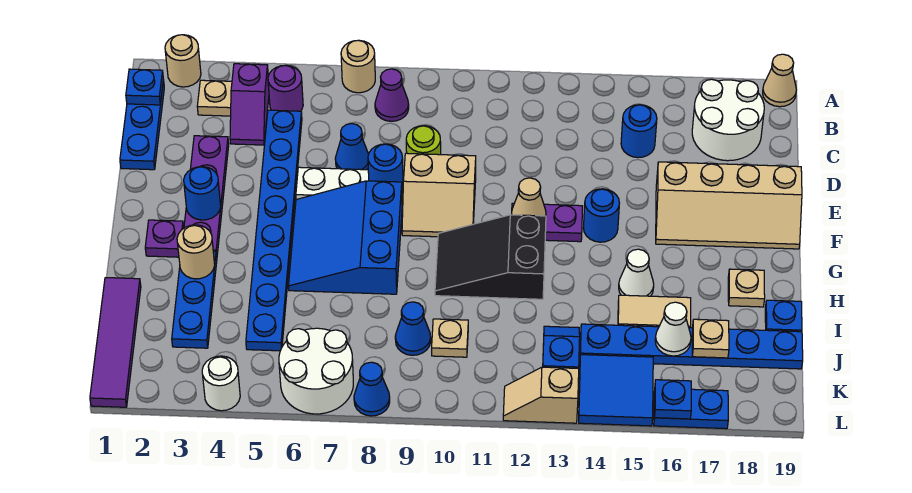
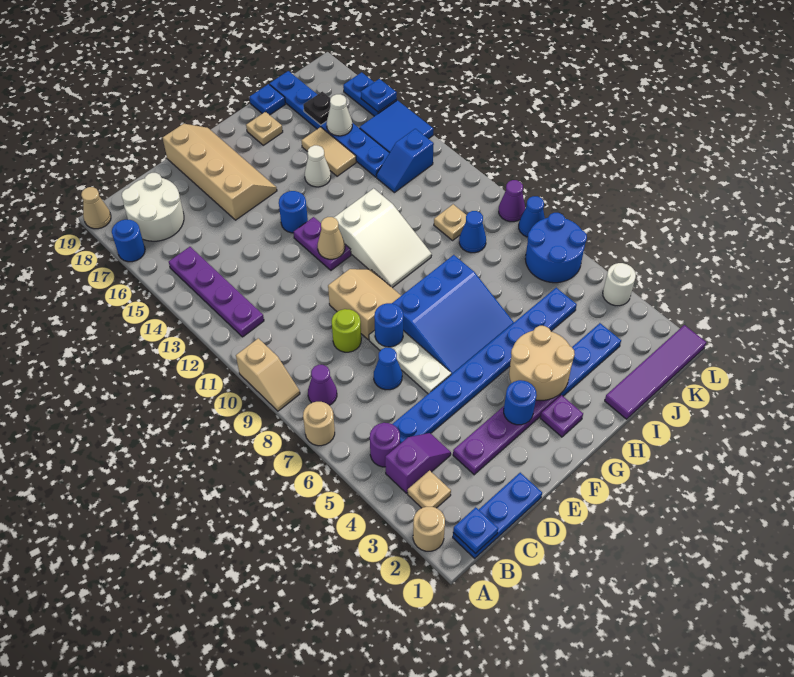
none -> purple plate B12:B15 level 1
blue round brick C15 level 1 -> blue round brick A17 level 1
black slope G10:H12 level 1 top 12 -> white slope G10:H12 level 1 top 12
tan round brick H3 level 2 -> tan round brick G3:H4 level 2
tan plate J17 level 2 -> black plate J17 level 2
white round brick K6:L7 level 1 -> blue round brick K6:L7 level 1
none -> purple cone L9 level 1
tan slope L12:L13 level 1 top 13 -> tan slope A9:A10 level 1 top 10

